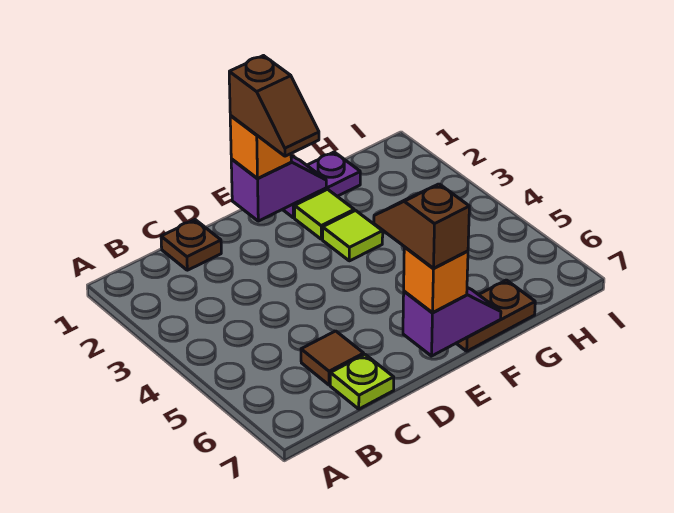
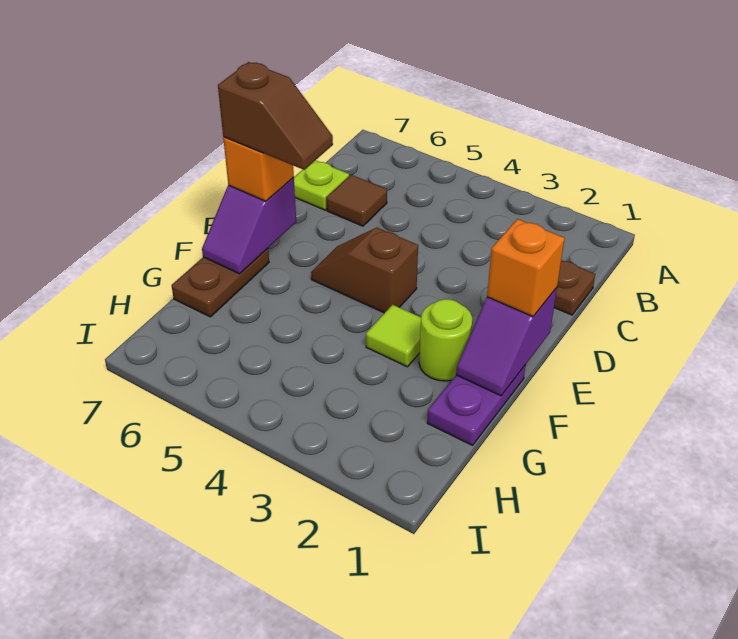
brown slope E1:E2 level 4 top 1 -> brown slope E4:E5 level 1 top 4
lime tile F2 level 1 -> lime round brick F2 level 1

